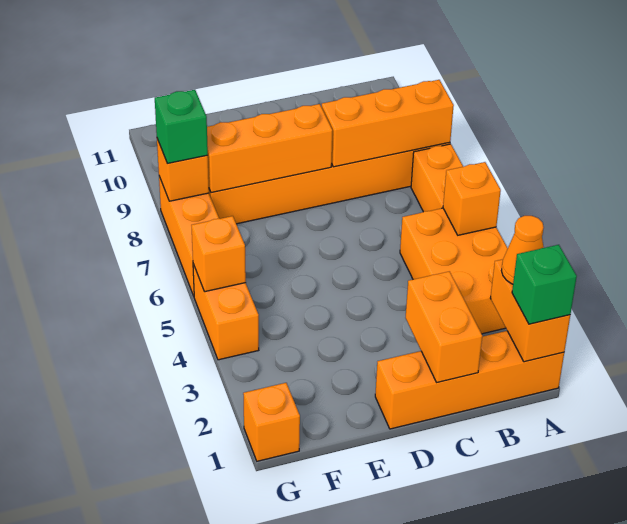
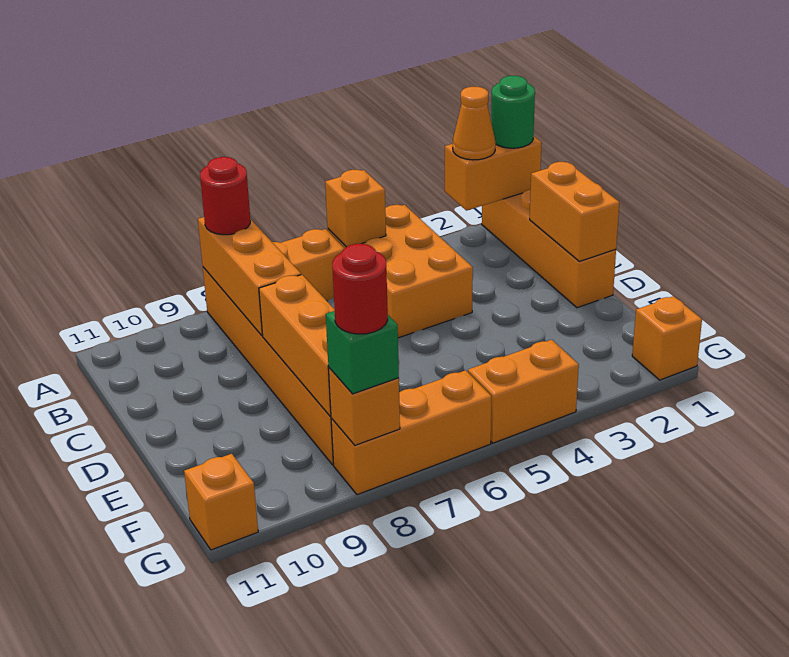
green brick A1 level 3 -> green round brick A1 level 3
orange brick A3:B5 level 1 -> orange brick A4:C5 level 1
none -> red round brick A8 level 3
orange brick C1:C2 level 2 -> orange brick C1:D1 level 2
orange brick G5 level 2 -> orange brick G11 level 1
none -> red round brick G8 level 4

